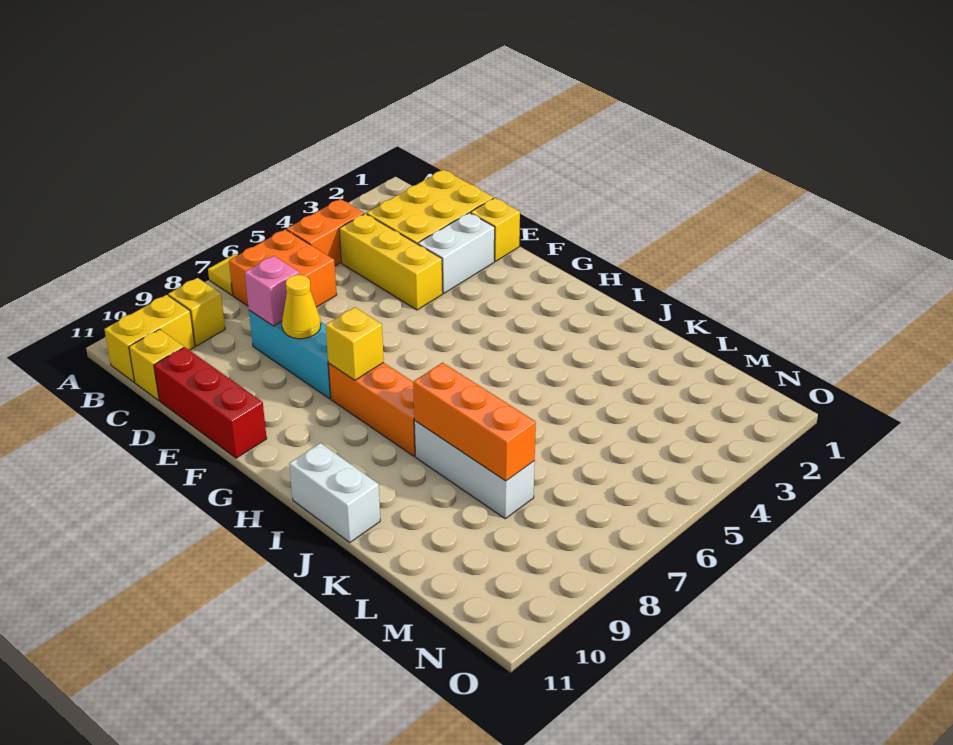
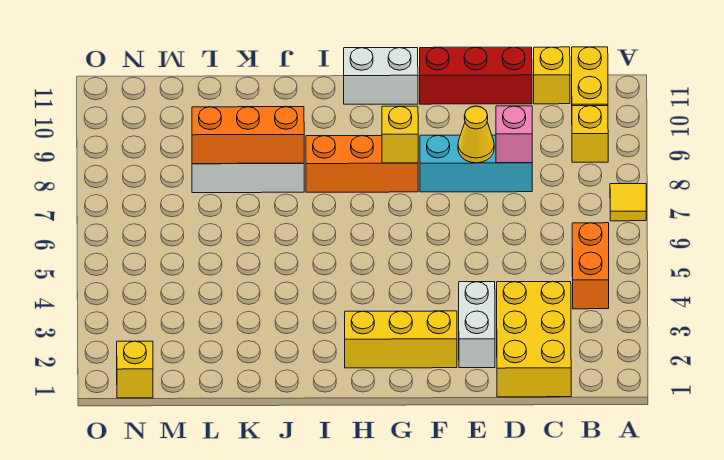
orange brick B6:C7 level 1 -> none
yellow brick C4:E4 level 1 -> yellow brick F2:H2 level 1
yellow brick E1 level 1 -> yellow brick N1 level 1
white brick I11:J11 level 1 -> white brick G11:H11 level 1

